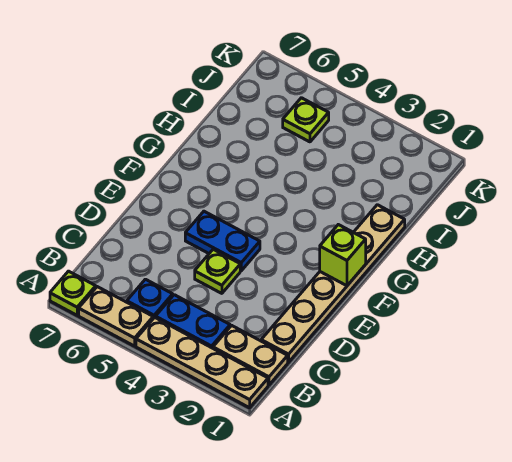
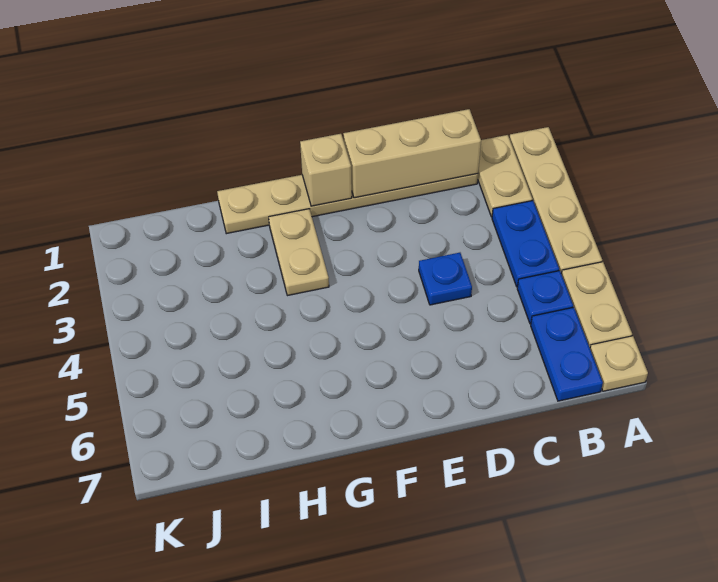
lime plate A7 level 1 -> tan plate A7 level 1
none -> tan brick C1:E1 level 2
lime plate D4 level 1 -> blue plate D4 level 1
blue plate E4:E5 level 1 -> blue plate B6:B7 level 1
lime brick F1 level 2 -> tan brick F1 level 2
none -> tan plate G2:G3 level 1
lime plate J5 level 1 -> none

